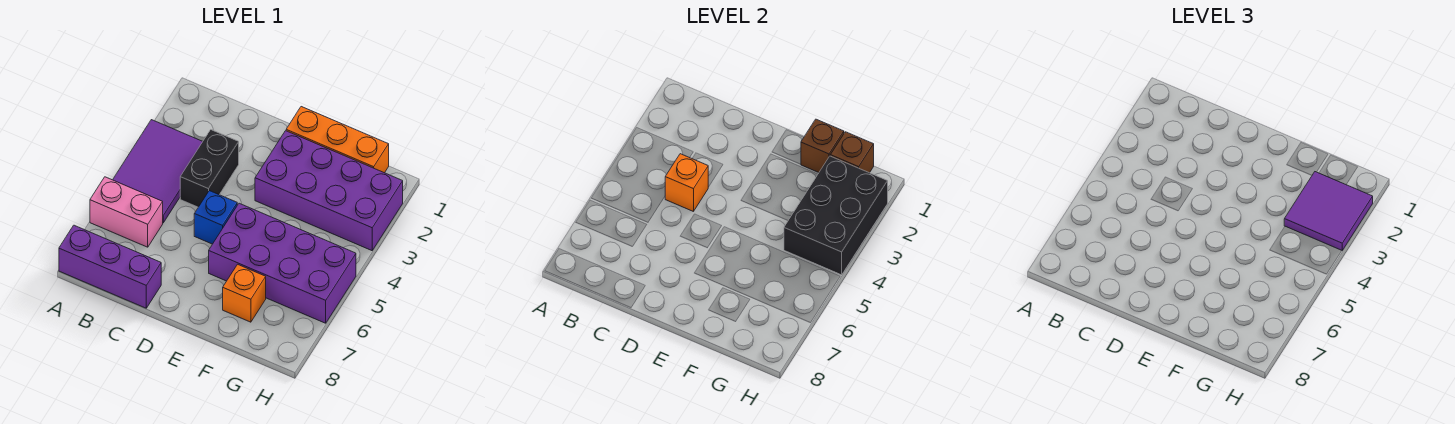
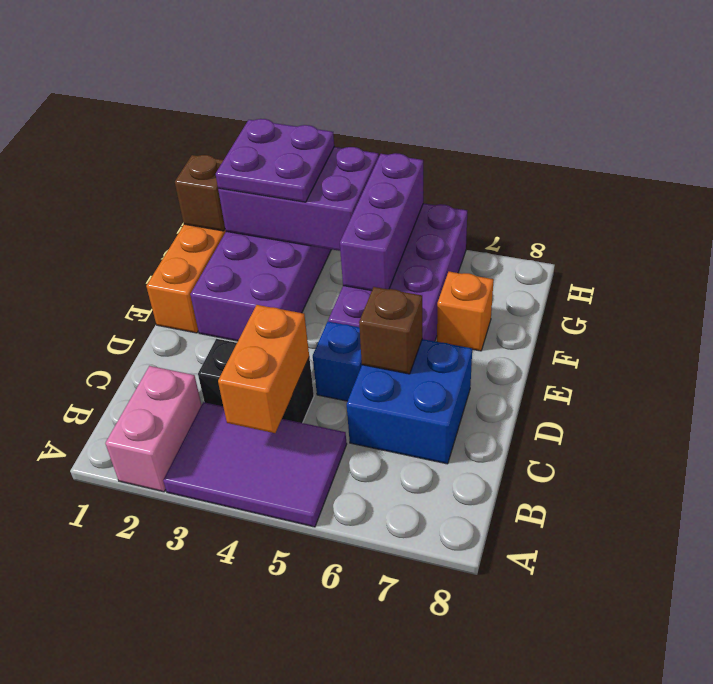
pink brick A6:B6 level 1 -> pink brick A2:B2 level 1
purple brick A8:C8 level 1 -> purple brick F5:H5 level 2
orange brick C4 level 2 -> orange brick B4:C4 level 2
none -> blue brick C6:D7 level 1
brown brick F1 level 2 -> brown brick D6 level 2
black brick G2:H4 level 2 -> purple brick G2:H4 level 2
purple tile G2:H3 level 3 -> purple plate G2:H3 level 3

